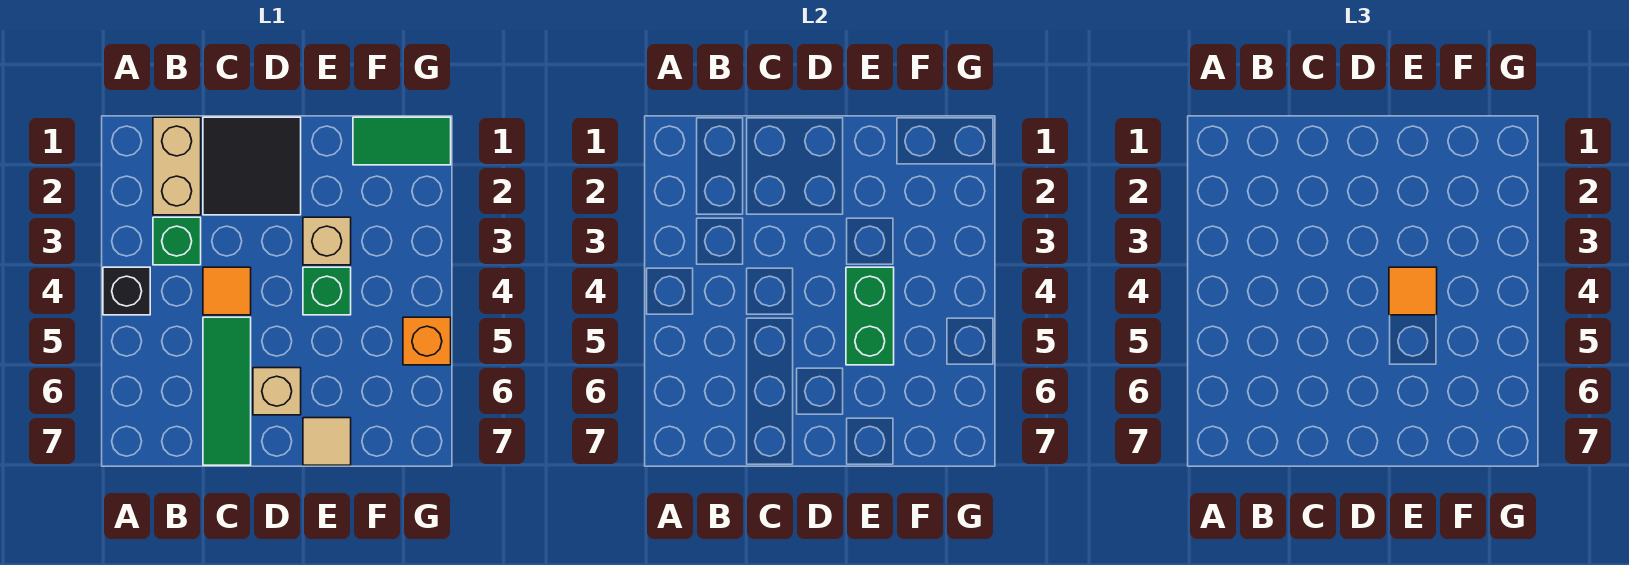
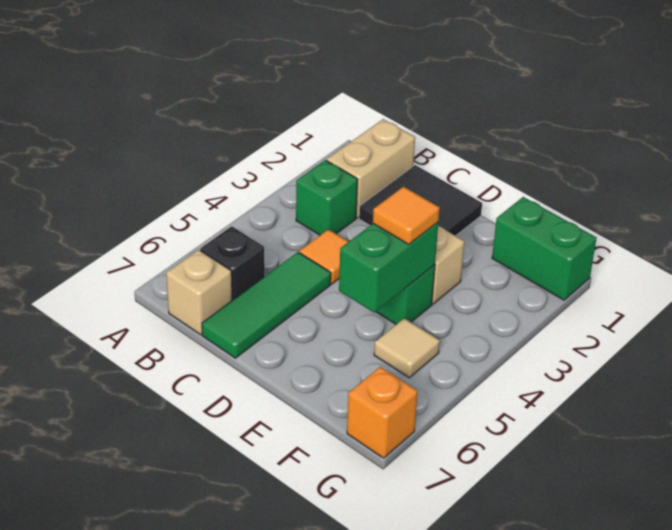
black brick A4 level 1 -> black brick B6 level 1
tan brick D6 level 1 -> tan brick B7 level 1
tan tile E7 level 1 -> tan tile F5 level 1
green tile F1:G1 level 1 -> green brick F1:G1 level 1
orange brick G5 level 1 -> orange brick G7 level 1

